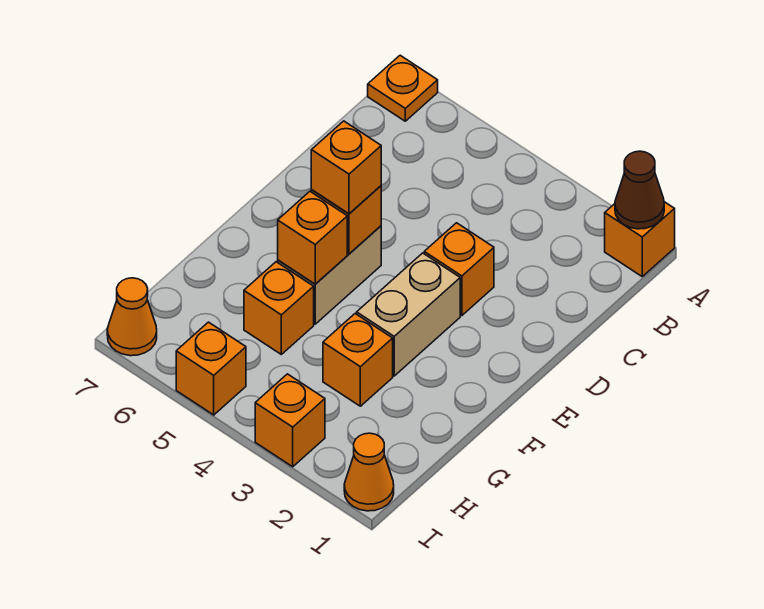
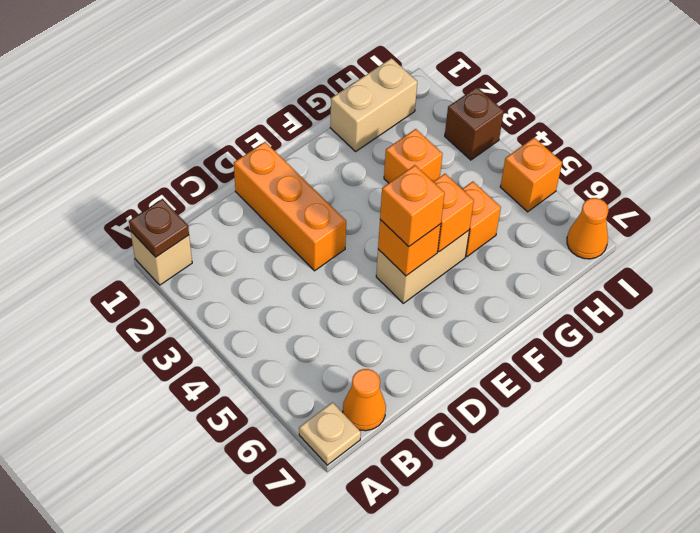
orange brick A1 level 1 -> tan brick A1 level 1
brown cone A1 level 2 -> brown plate A1 level 2
orange plate A7 level 1 -> tan plate A7 level 1
orange brick D3 level 1 -> orange brick D1:D3 level 1
tan brick E3:F3 level 1 -> tan brick G1:H1 level 1
orange cone I1 level 1 -> orange cone B7 level 1
orange brick I3 level 1 -> brown brick I3 level 1

